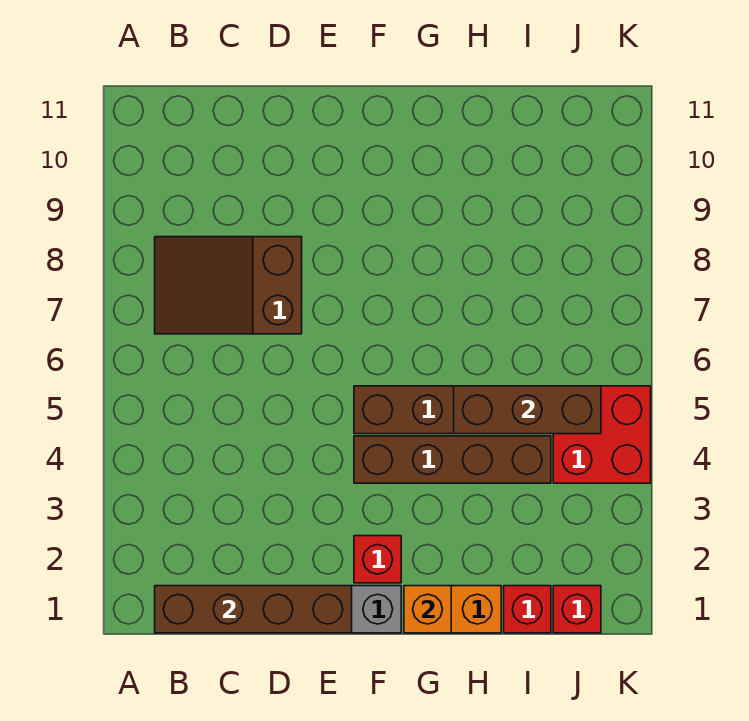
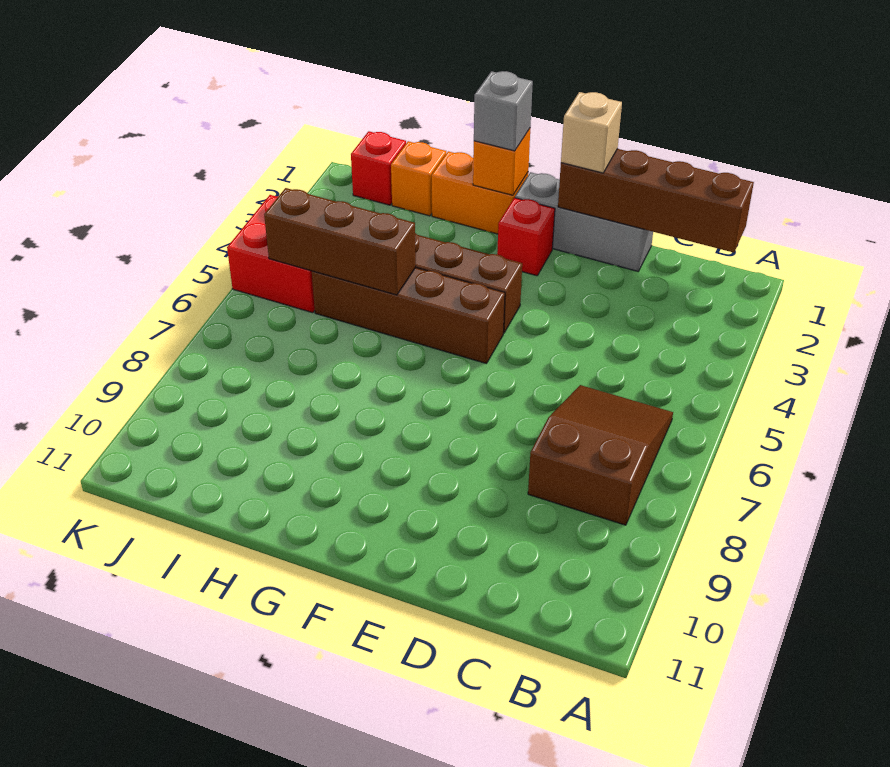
brown slope B7:D8 level 1 top D -> brown slope B6:C8 level 1 top 8
none -> tan brick E1 level 3
none -> grey brick G1 level 3
red brick I1 level 1 -> orange brick I1 level 1

